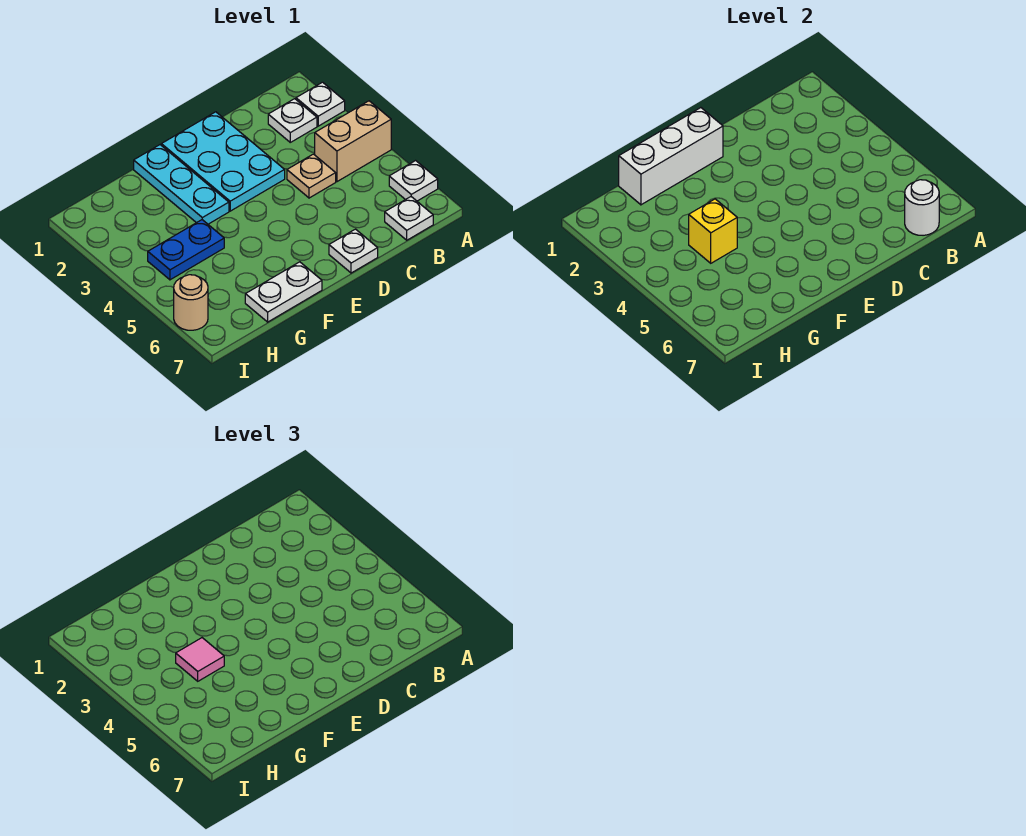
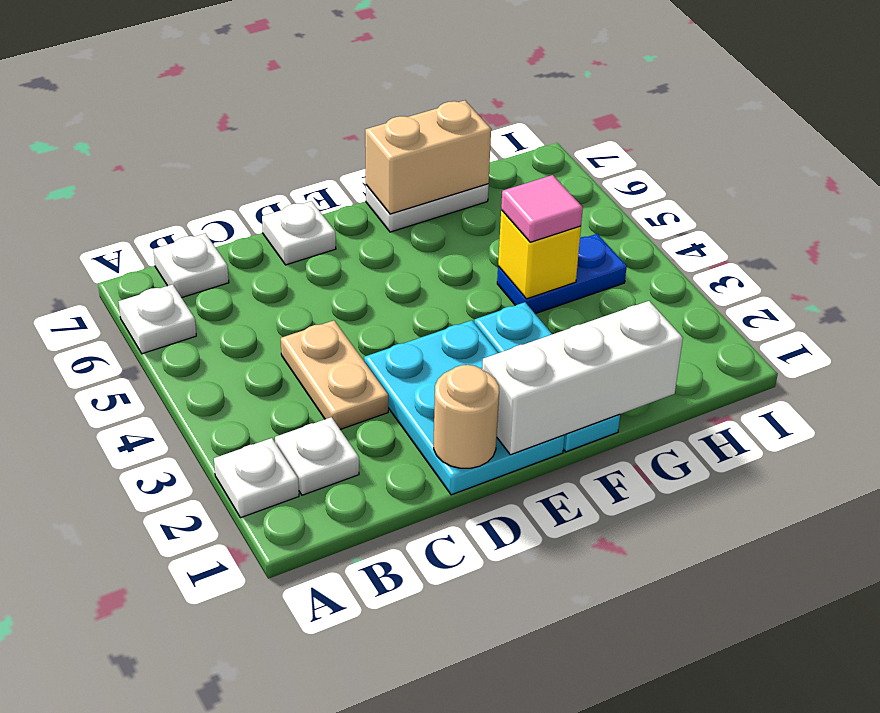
tan brick A4:B4 level 1 -> tan brick F7:G7 level 2
white round brick B7 level 2 -> none
tan plate C4 level 1 -> tan plate C3:C4 level 1
tan round brick I6 level 1 -> tan round brick D1 level 2

